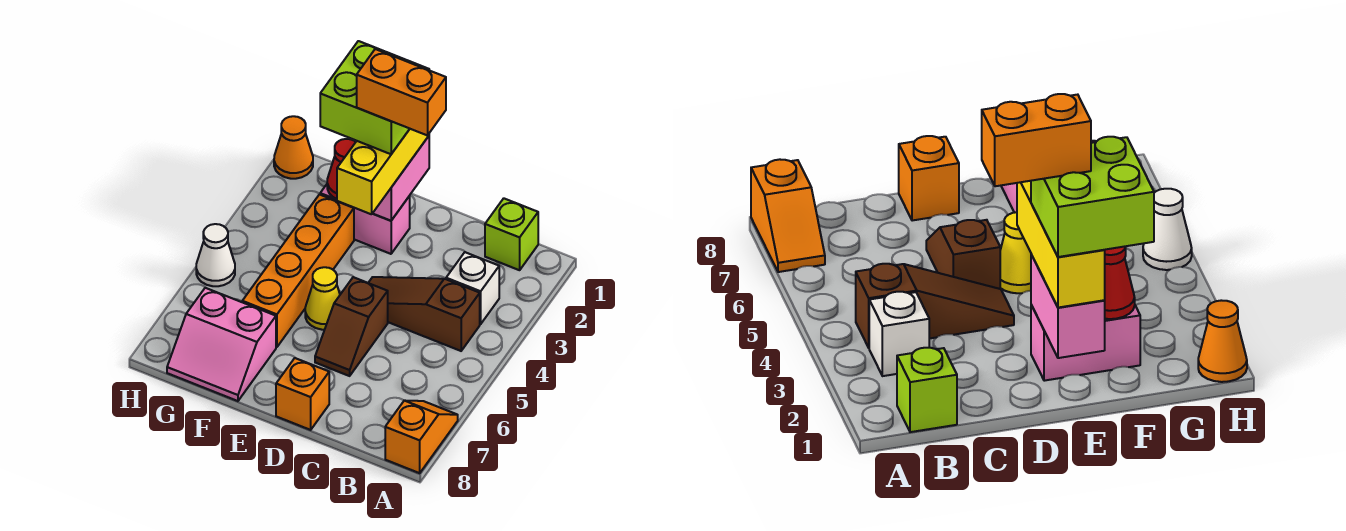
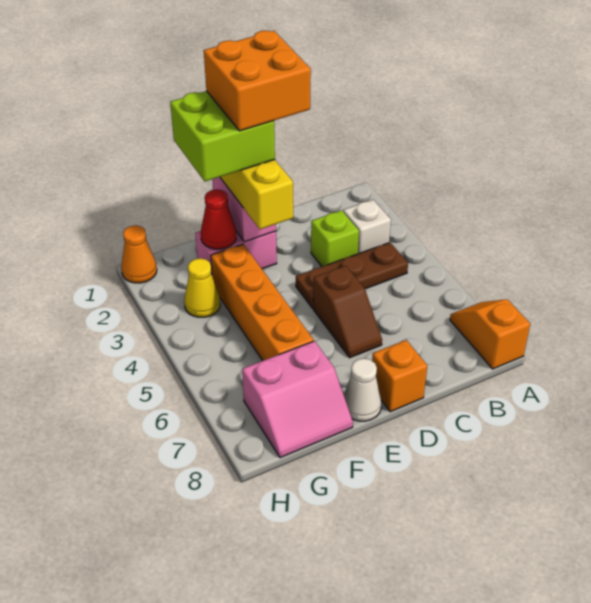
lime brick B1 level 1 -> lime brick C3 level 1
brown slope B4:D4 level 1 top B -> brown plate B4:D4 level 1
orange brick D2:E2 level 5 -> orange brick D1:E2 level 5
yellow cone E5 level 1 -> yellow cone G3 level 1
white cone H5 level 1 -> white cone E8 level 1

